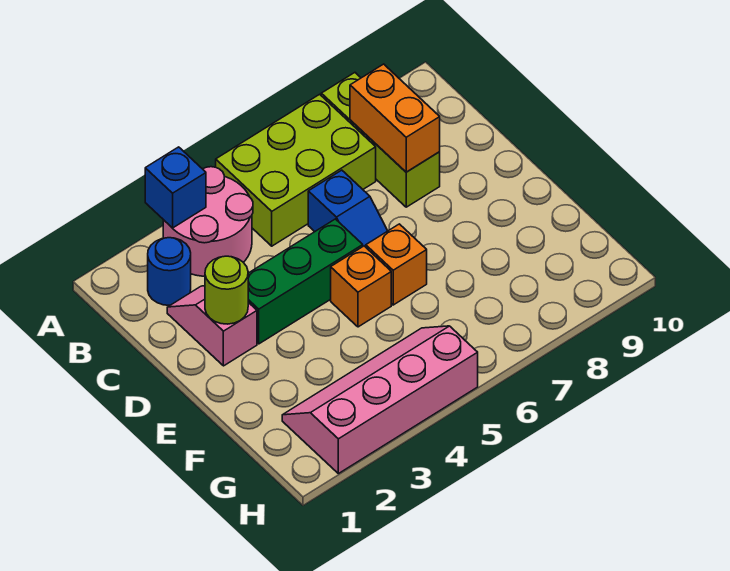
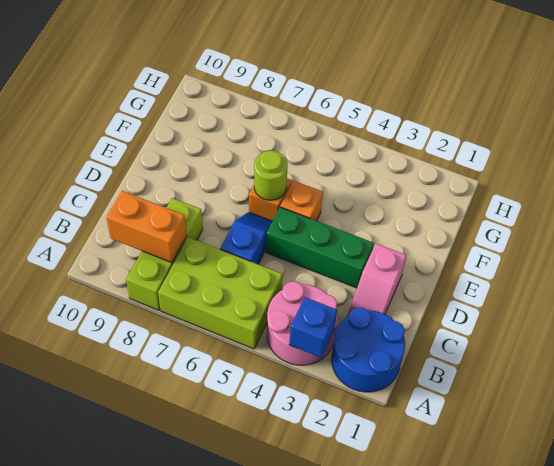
blue round brick B2 level 1 -> blue round brick A1:B2 level 1
orange brick B8:C8 level 2 -> orange brick B8:B9 level 2
lime round brick D2 level 2 -> lime round brick E6 level 2
pink slope G2:H5 level 1 top H -> none

